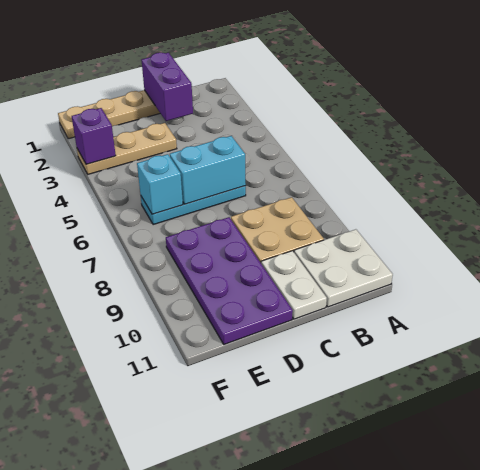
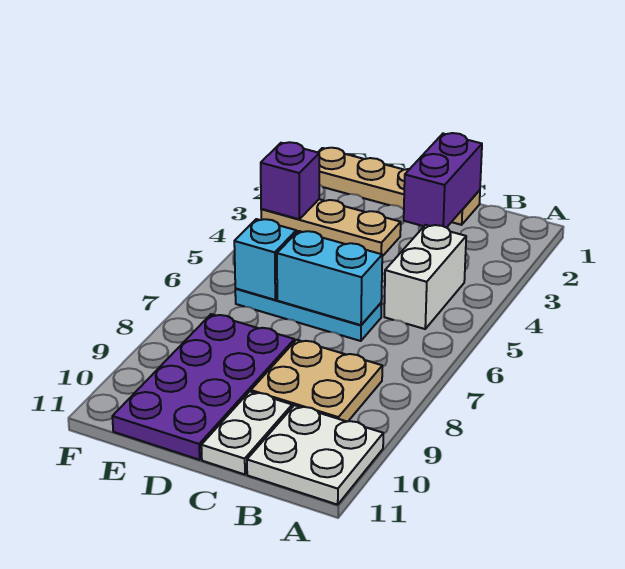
none -> white brick B4:B5 level 1

